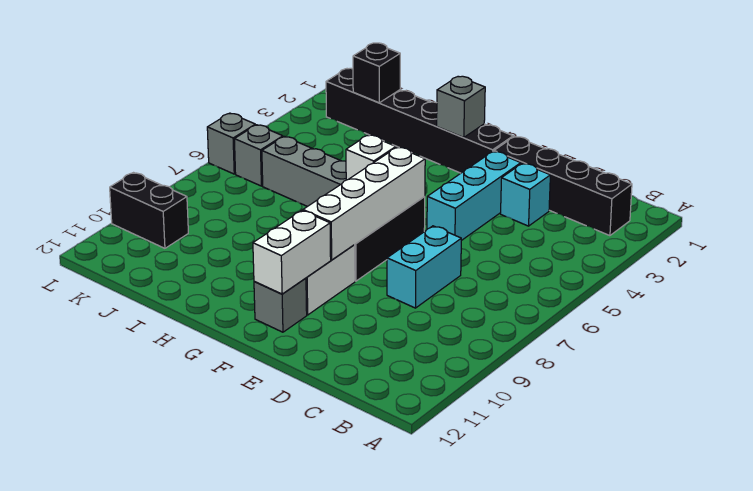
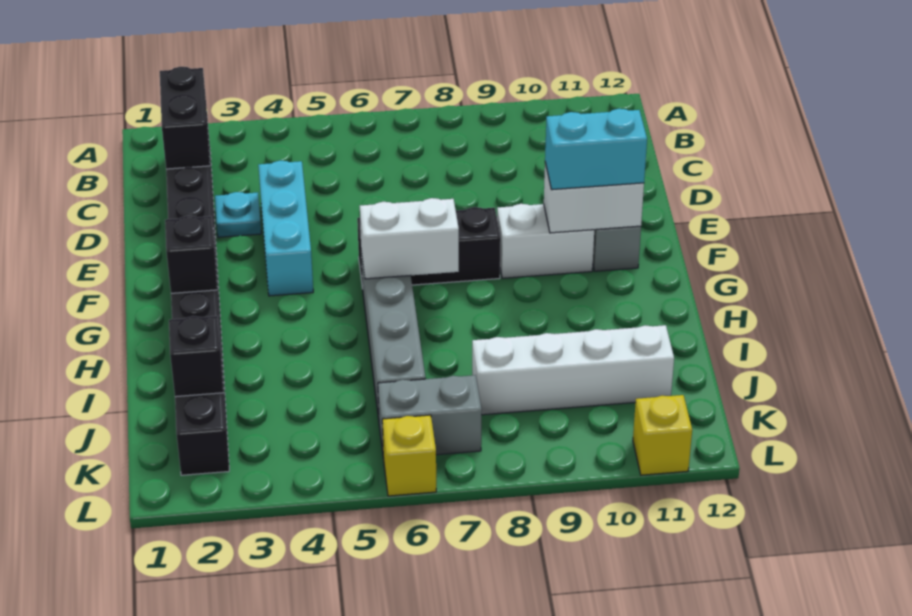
cyan brick D3 level 1 -> cyan plate D3 level 1
cyan brick D7:D8 level 1 -> cyan brick F10:F11 level 3
cyan brick E3:E5 level 1 -> cyan brick D4:F4 level 1
white brick F6:F9 level 2 -> white brick J8:J11 level 1
grey brick G2 level 2 -> black brick G2 level 2
white brick G6 level 2 -> white brick G6:G7 level 2
grey brick K6 level 1 -> grey brick K6:K7 level 1
black brick K10:L10 level 1 -> black brick B2:C2 level 2
grey brick L6 level 1 -> yellow brick L6 level 1
none -> yellow brick L11 level 1

